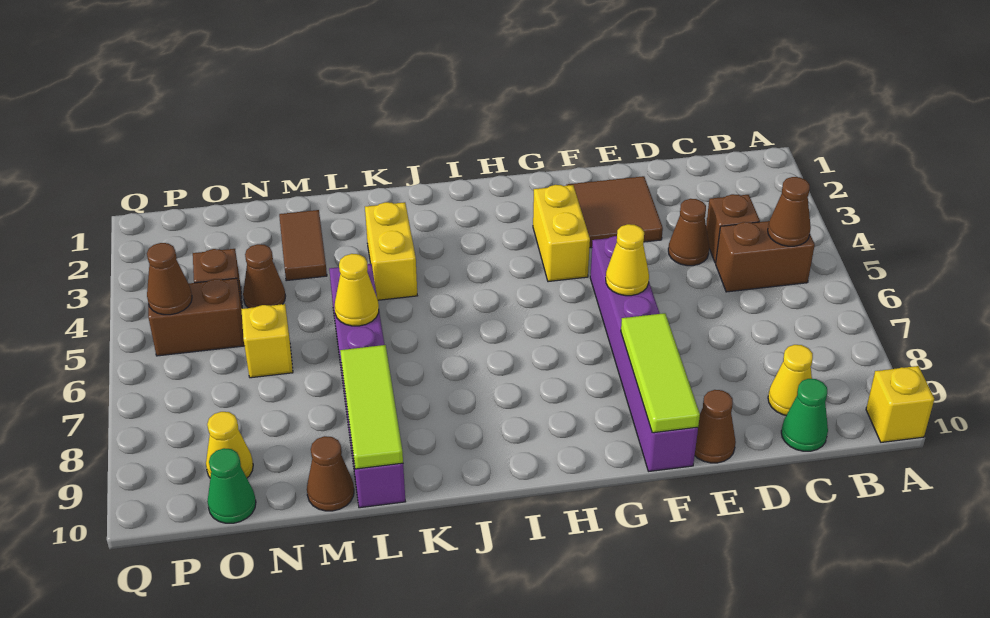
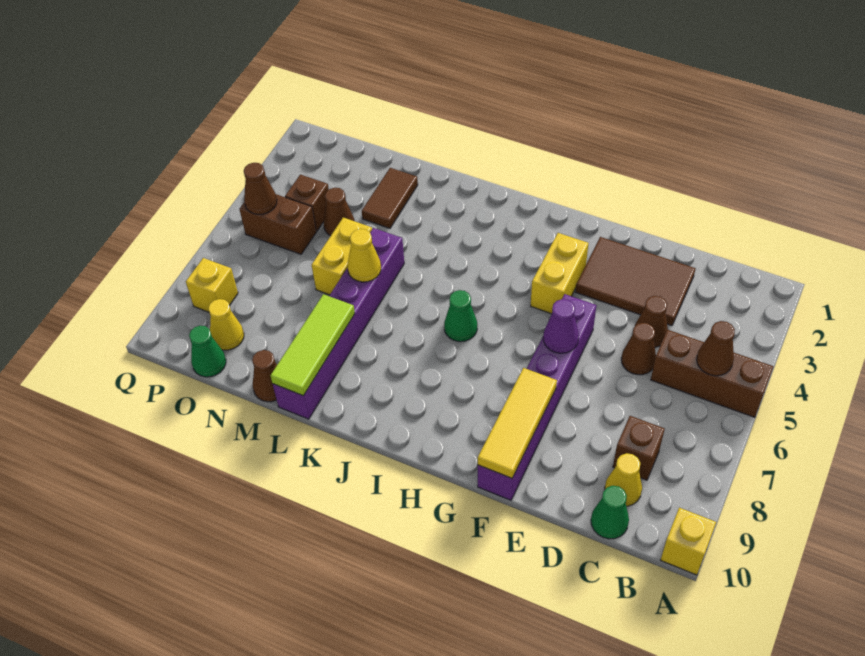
brown brick B5:C5 level 1 -> brown brick A5:C5 level 1
brown brick C4 level 1 -> brown brick C8 level 1
brown tile E2:F3 level 1 -> brown tile D2:F3 level 1
brown cone E10 level 1 -> brown cone D5 level 1
yellow cone F6 level 2 -> purple cone F6 level 2
lime tile F8:F10 level 2 -> yellow tile F8:F10 level 2
none -> green cone I6 level 1
yellow brick K3:K4 level 1 -> yellow brick M5:M6 level 1
yellow brick N6 level 1 -> yellow brick P8 level 1

